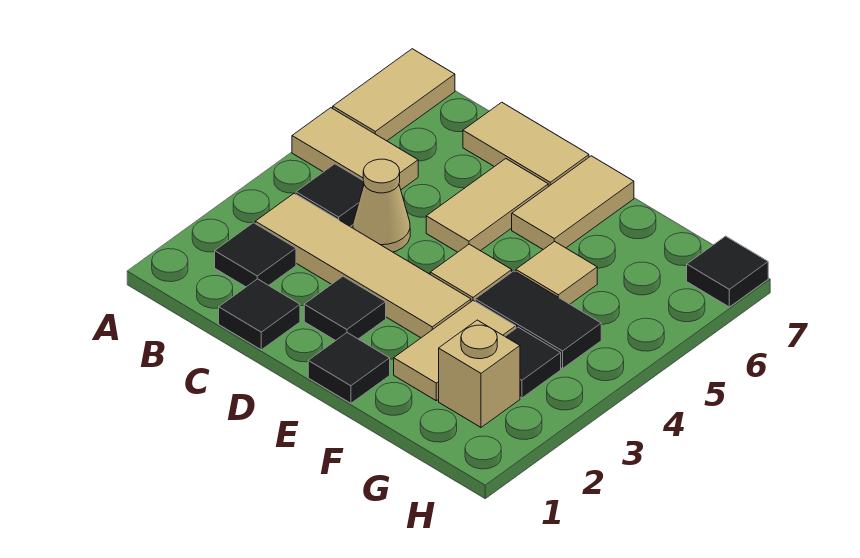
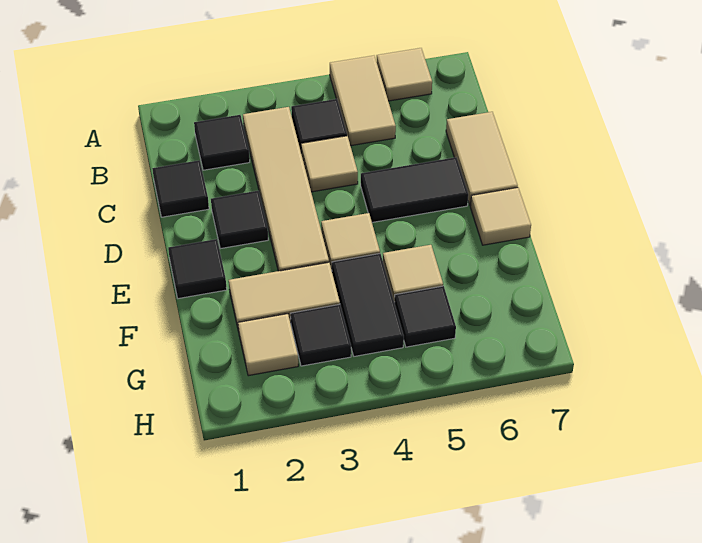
tan tile A6:A7 level 1 -> tan tile A6 level 1
tan cone C4 level 1 -> tan tile C4 level 1
tan tile D5:D6 level 1 -> black tile D5:D6 level 1
tan tile E6:E7 level 1 -> tan tile E7 level 1
tan brick G2 level 1 -> tan tile G2 level 1
black tile H7 level 1 -> black tile G5 level 1

